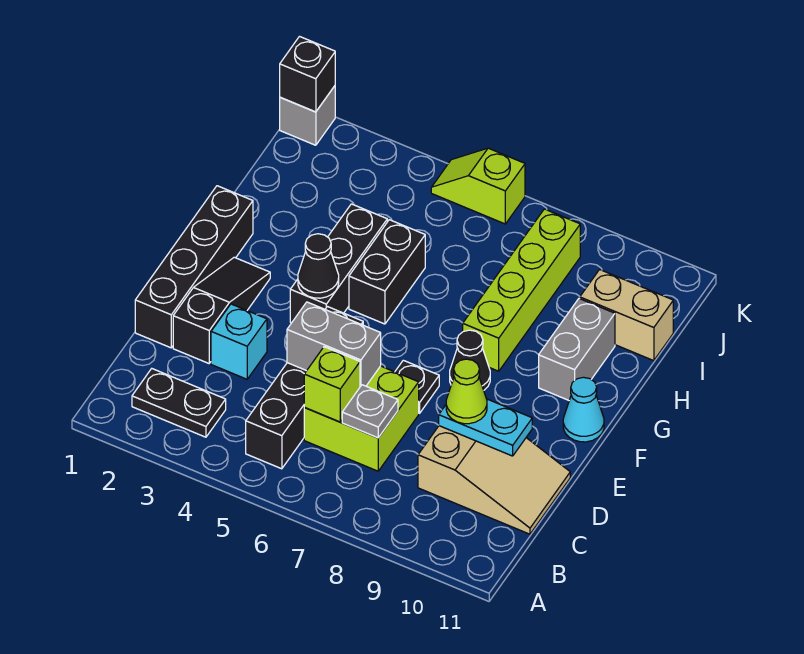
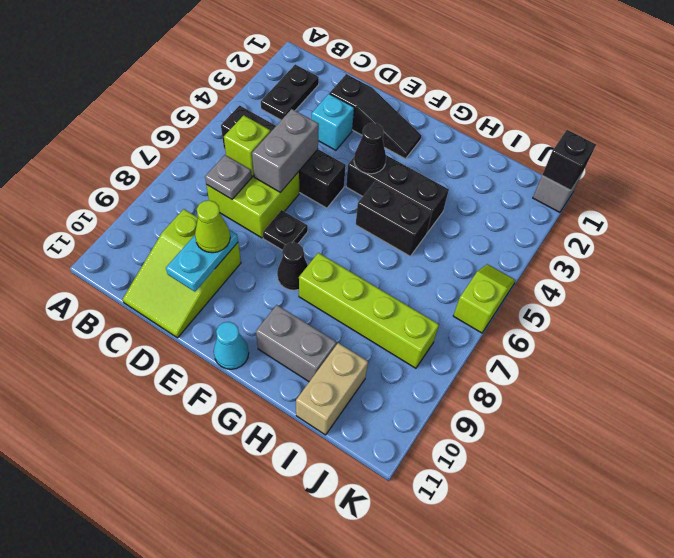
tan slope C9:D11 level 1 top 9 -> lime slope C9:D11 level 1 top 9
black brick D1:G1 level 1 -> none

